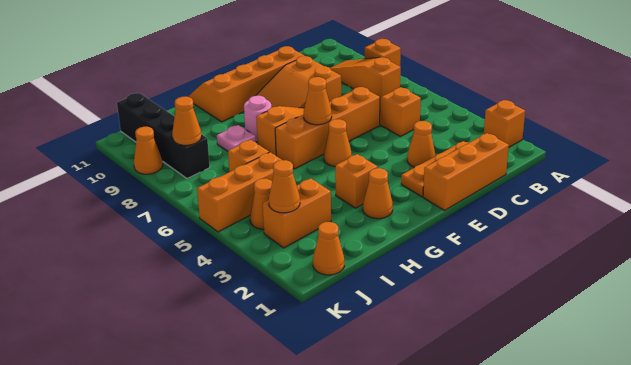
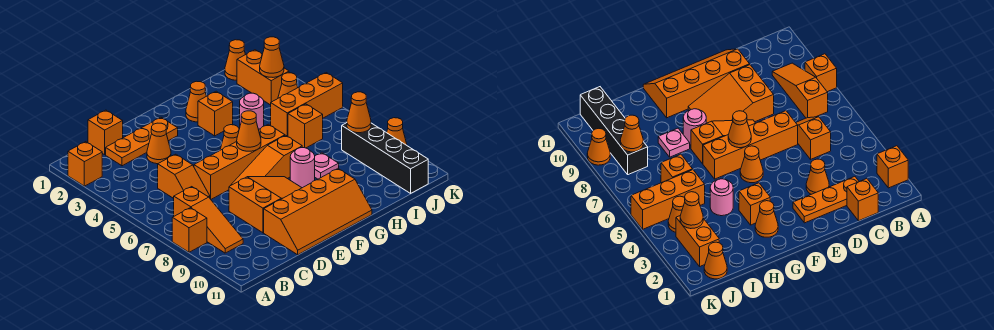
orange brick C1:E1 level 1 -> orange brick C1 level 1
none -> pink round brick H4 level 1
orange brick I3:J3 level 1 -> orange brick J2:J3 level 1

